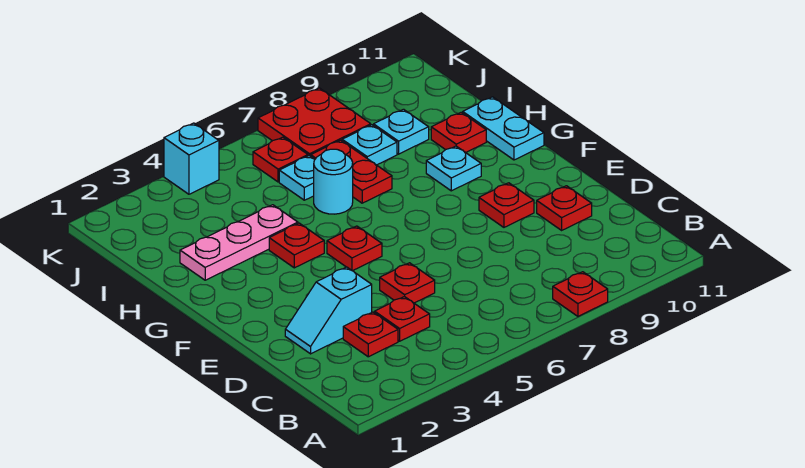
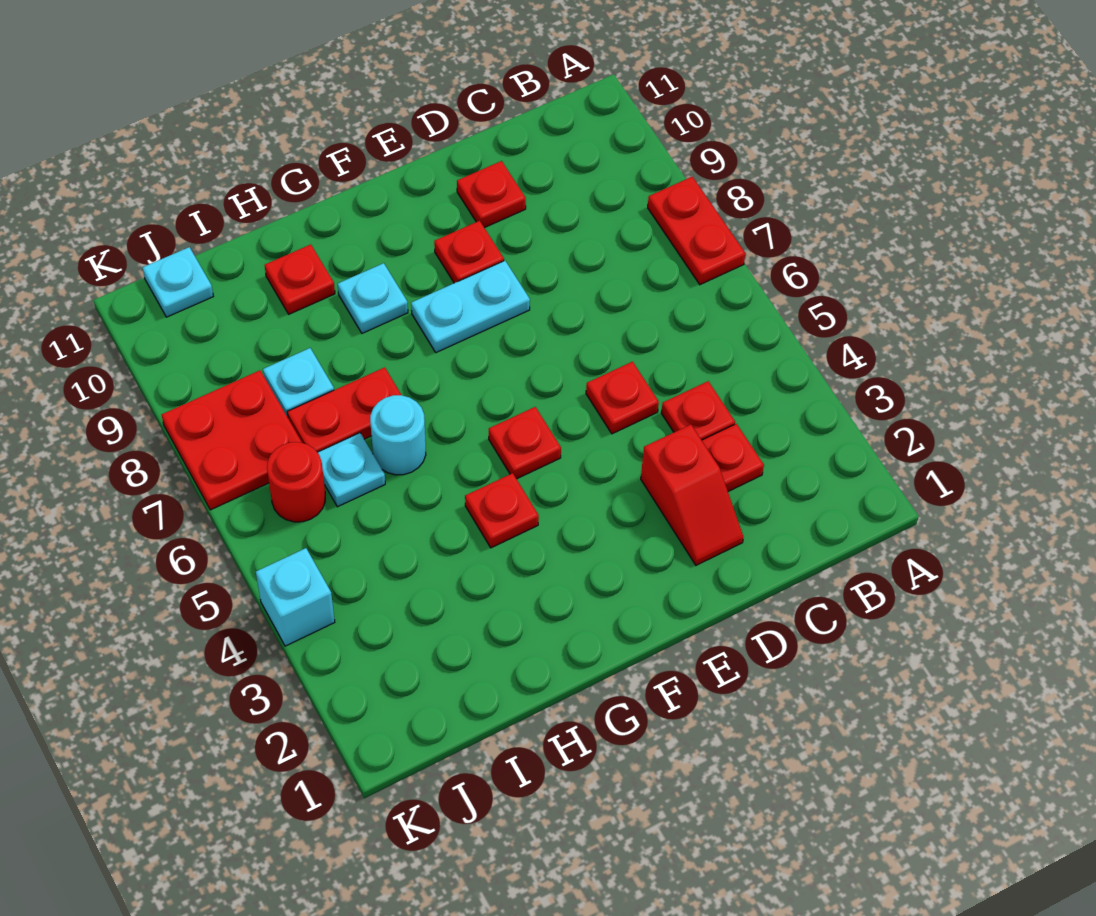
red plate A8 level 1 -> red plate A7:A8 level 1
cyan slope D2:D3 level 1 top 3 -> red slope D2:D3 level 1 top 3
cyan plate G11:H11 level 1 -> cyan plate E8:F8 level 1
pink plate H2:H4 level 1 -> none
cyan plate I9 level 1 -> cyan plate J11 level 1
red plate J6 level 1 -> red round brick J6 level 1

